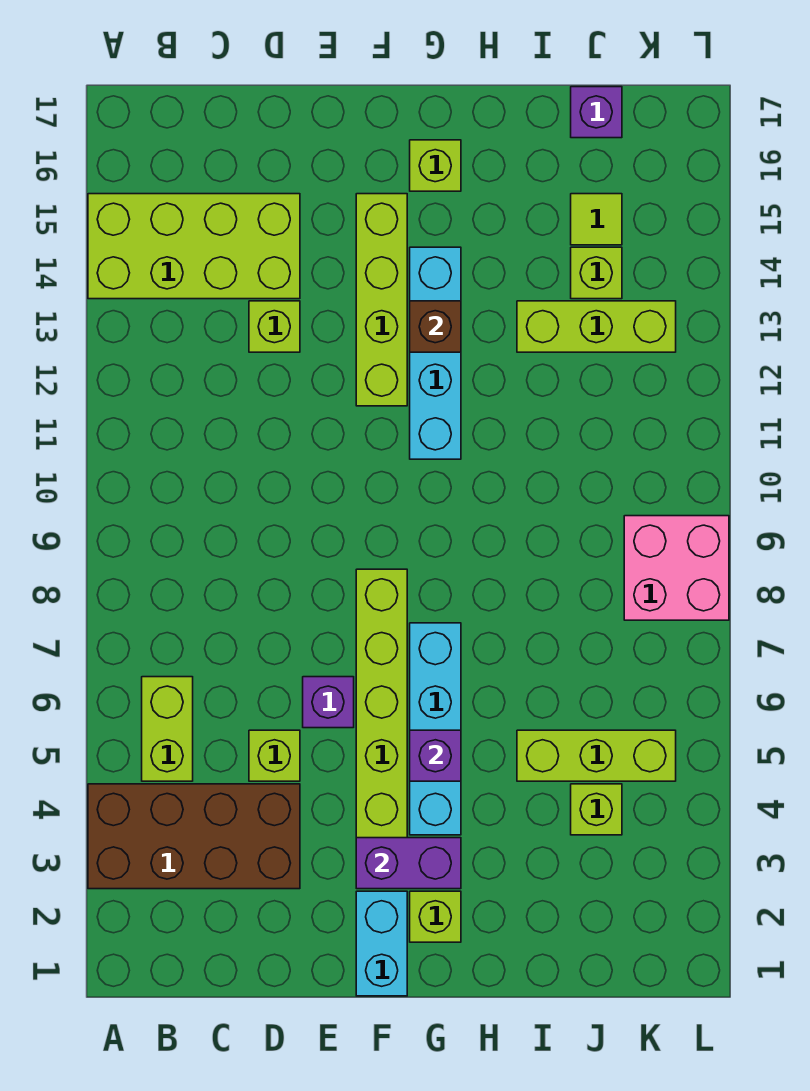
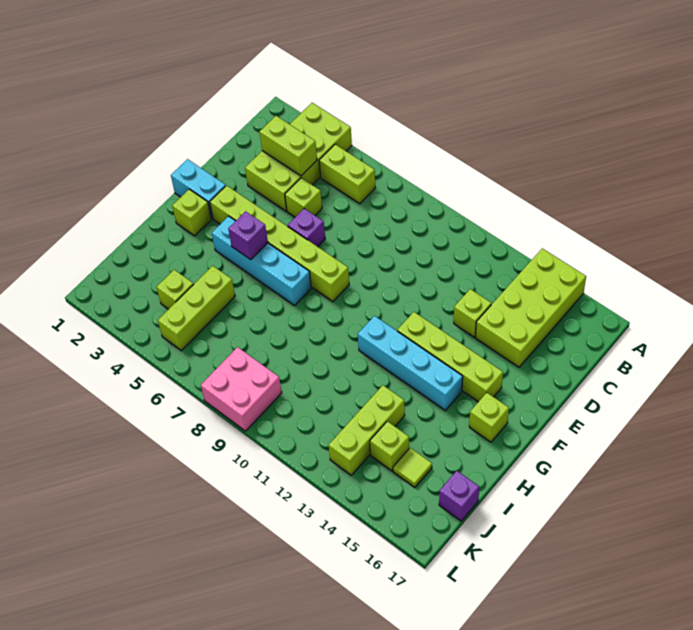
brown brick A3:D4 level 1 -> lime brick A3:D4 level 1
none -> lime brick C3:C4 level 2
purple brick F3:G3 level 2 -> none
brown brick G13 level 2 -> none

